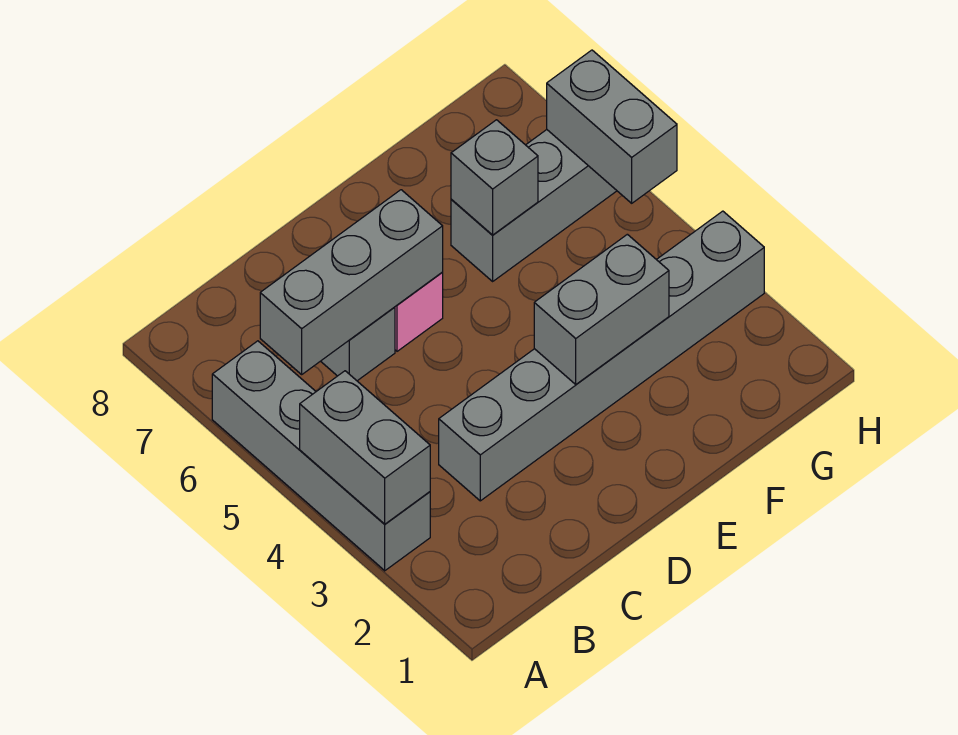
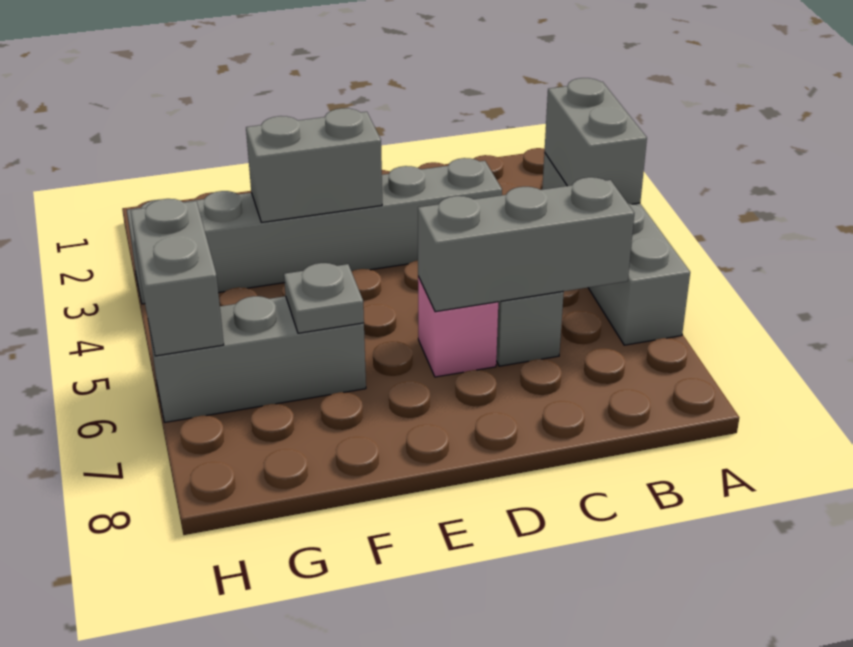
grey brick F6 level 2 -> grey plate F6 level 2

